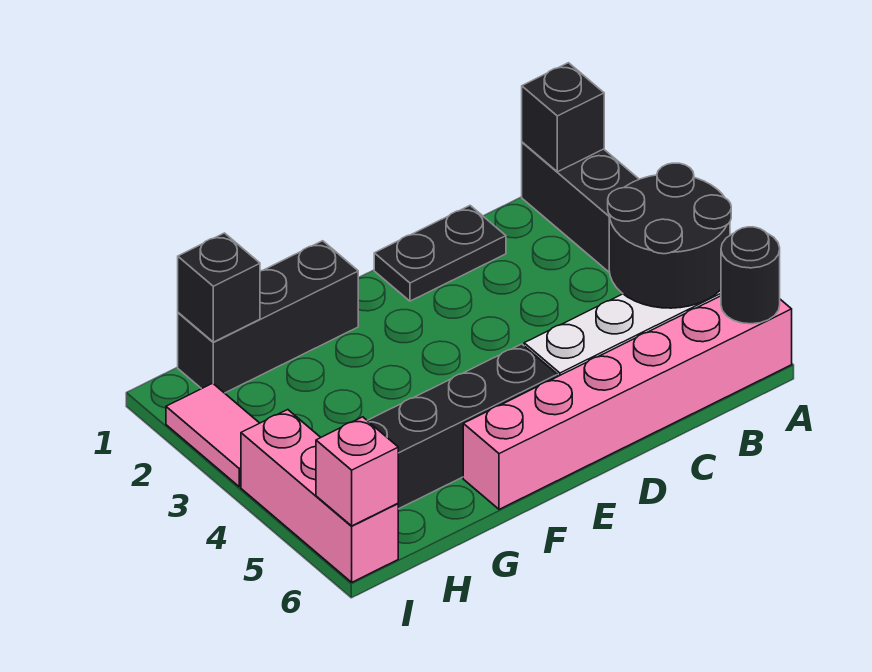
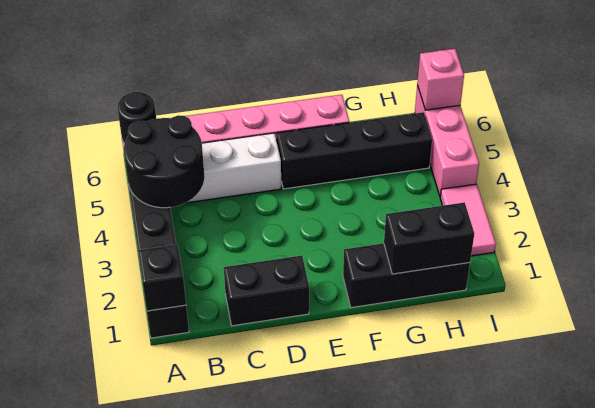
black plate C1:D1 level 1 -> black brick C1:D1 level 1
black brick H1 level 2 -> black brick G1:H1 level 2

